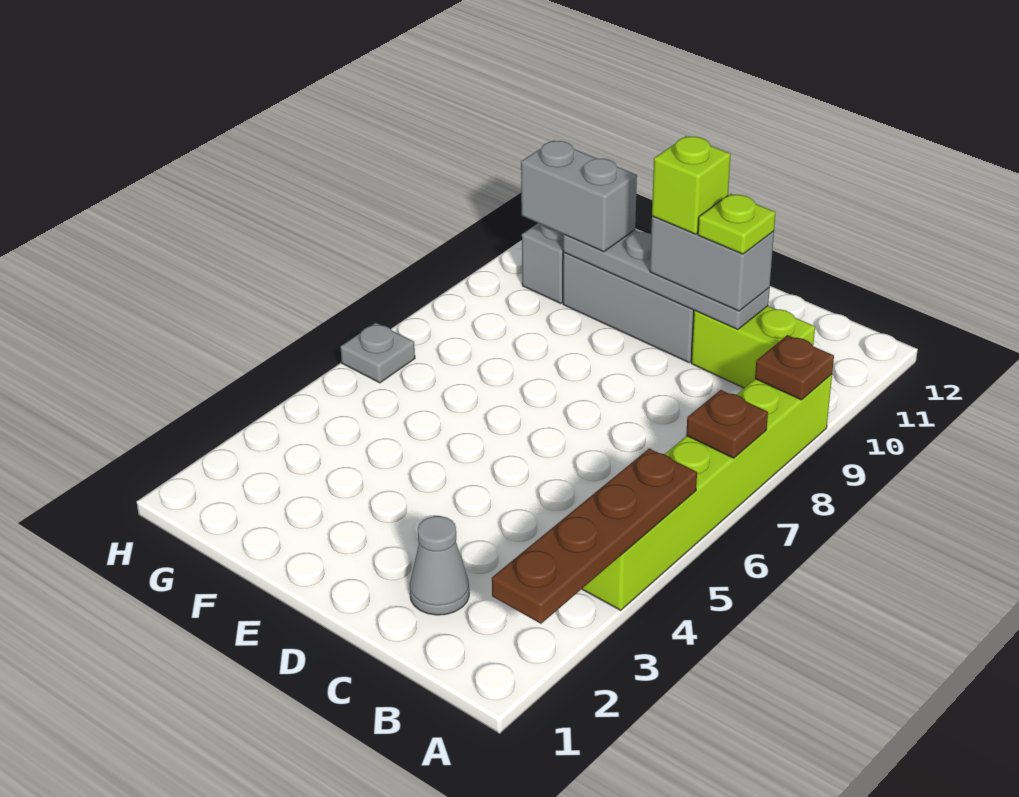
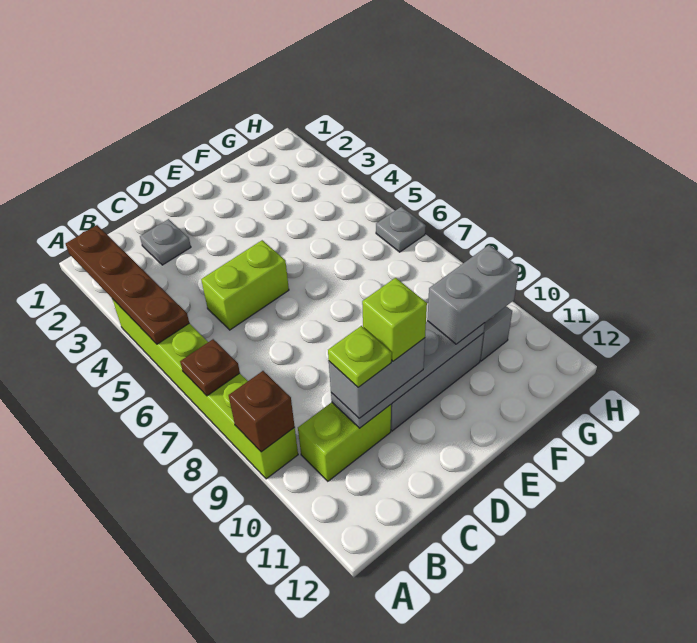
brown plate A9 level 2 -> brown brick A9 level 2
grey cone C2 level 1 -> grey plate C2 level 1
none -> lime brick C5:D5 level 1

